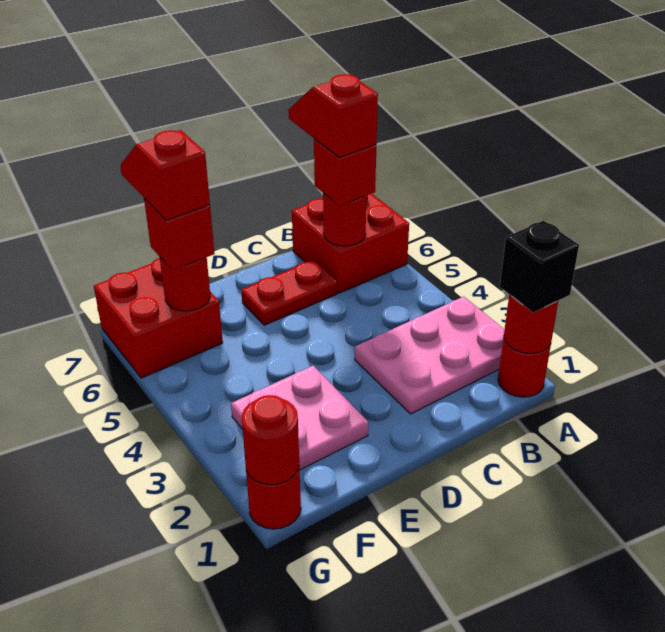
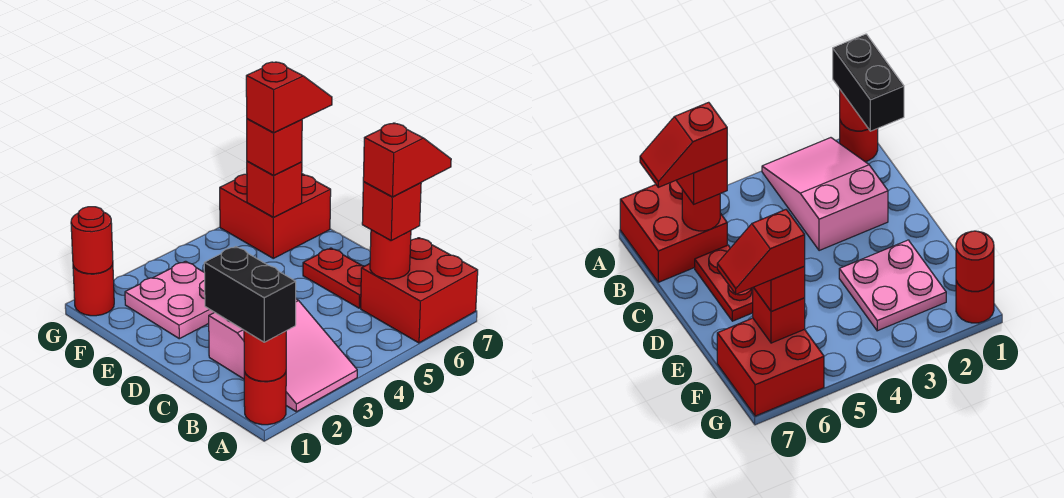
black brick A1 level 3 -> black brick A1:B1 level 3
pink plate A2:C3 level 1 -> pink slope A2:C3 level 1 top C
red round brick F6 level 2 -> red brick F6 level 2

